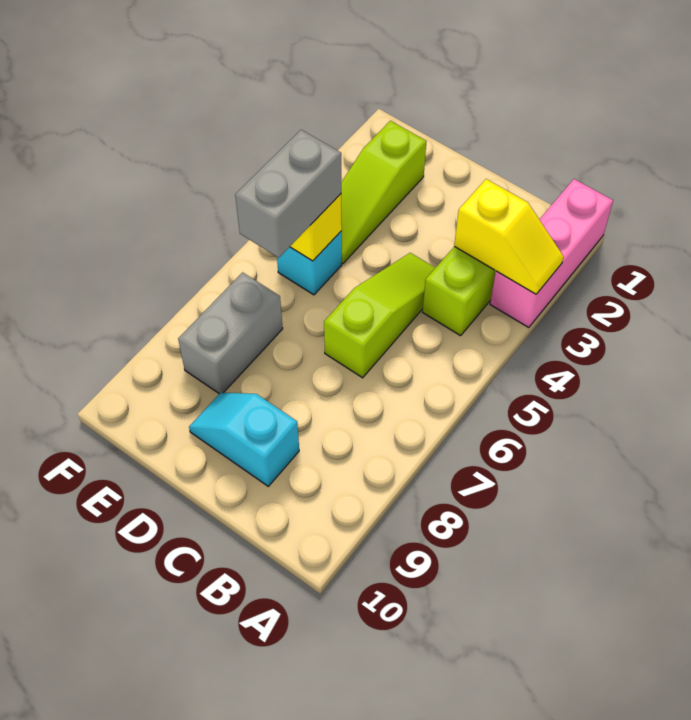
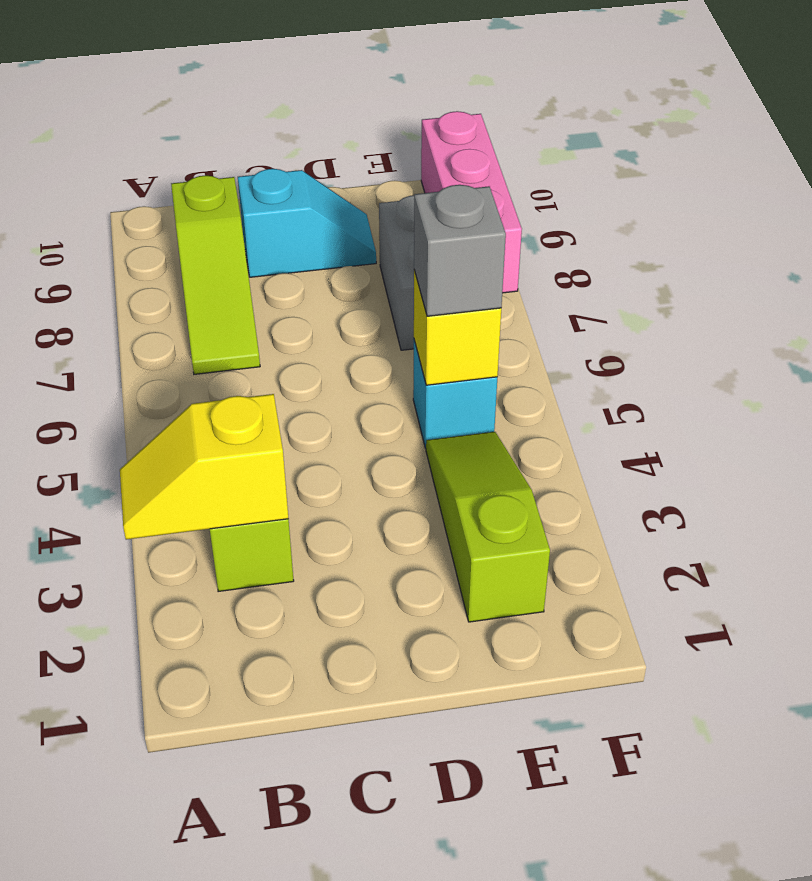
pink brick A1:A3 level 1 -> pink brick F8:F10 level 1
lime slope C4:C6 level 1 top 6 -> lime slope B7:B9 level 1 top 9
grey brick E5:E6 level 3 -> grey brick E5 level 3

